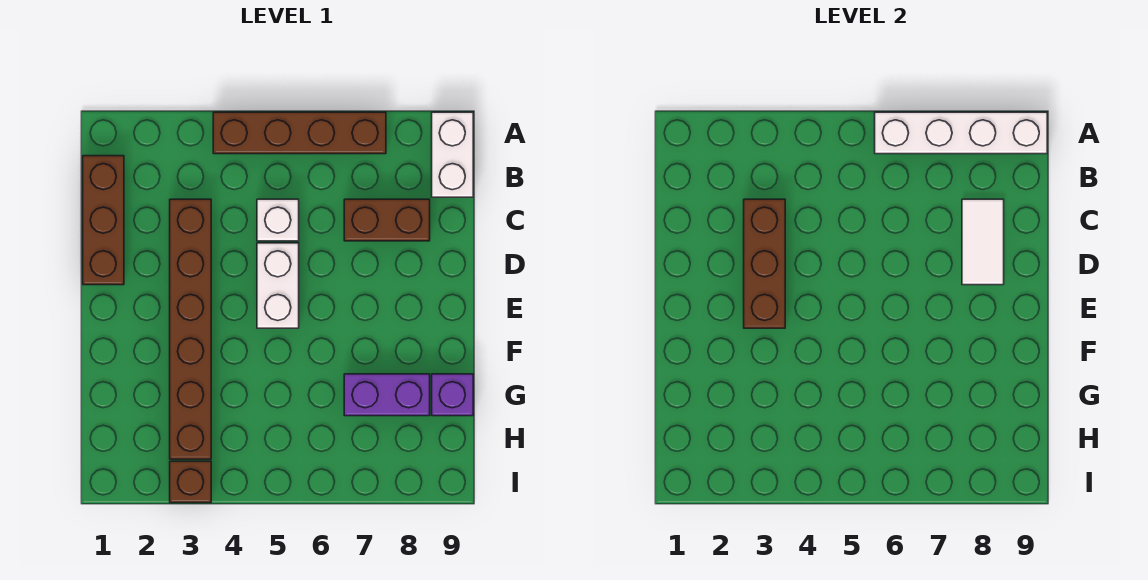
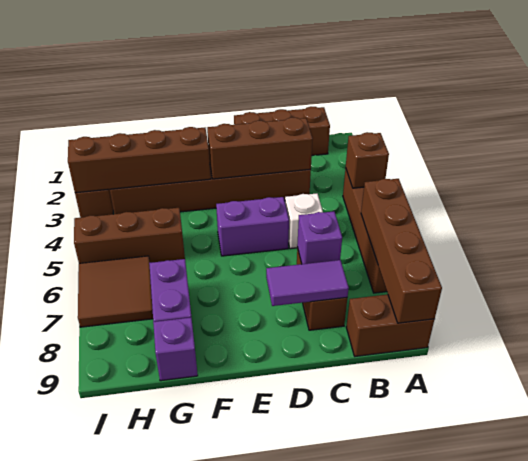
none -> brown brick A4 level 2
white brick A6:A9 level 2 -> brown brick A6:A9 level 2
white brick A9:B9 level 1 -> brown brick A9:B9 level 1
none -> purple brick C7 level 2
white tile C8:D8 level 2 -> purple tile C8:D8 level 2
white brick D5:E5 level 1 -> purple brick D5:E5 level 1
none -> brown brick F3:I3 level 2
none -> brown brick G5:I5 level 1
none -> brown tile H6:I7 level 1

